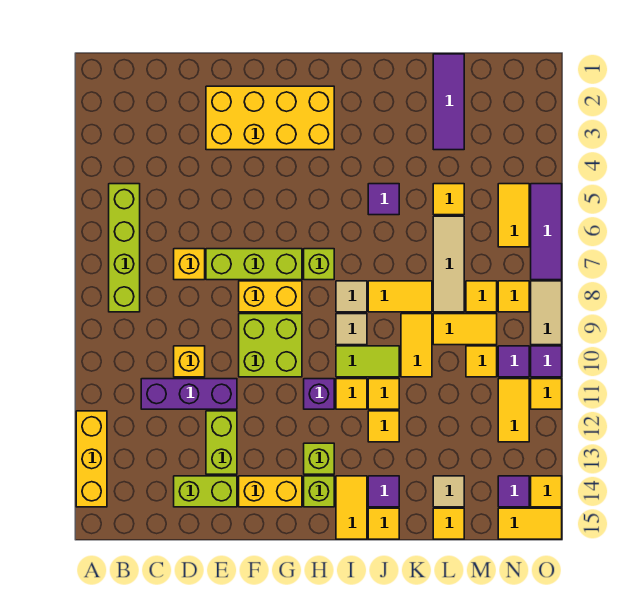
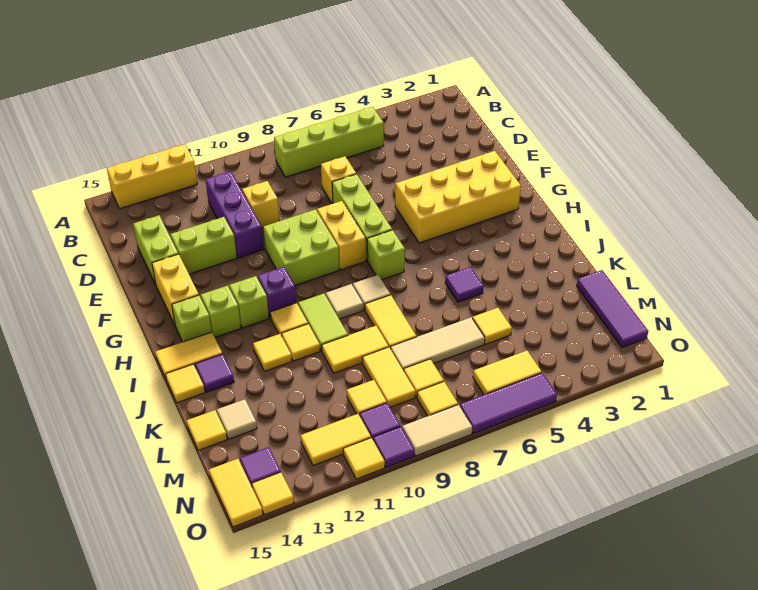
yellow brick E2:H3 level 1 -> yellow brick F2:G5 level 1
none -> lime brick H12 level 1
purple tile L1:L3 level 1 -> purple tile L1:N1 level 1

